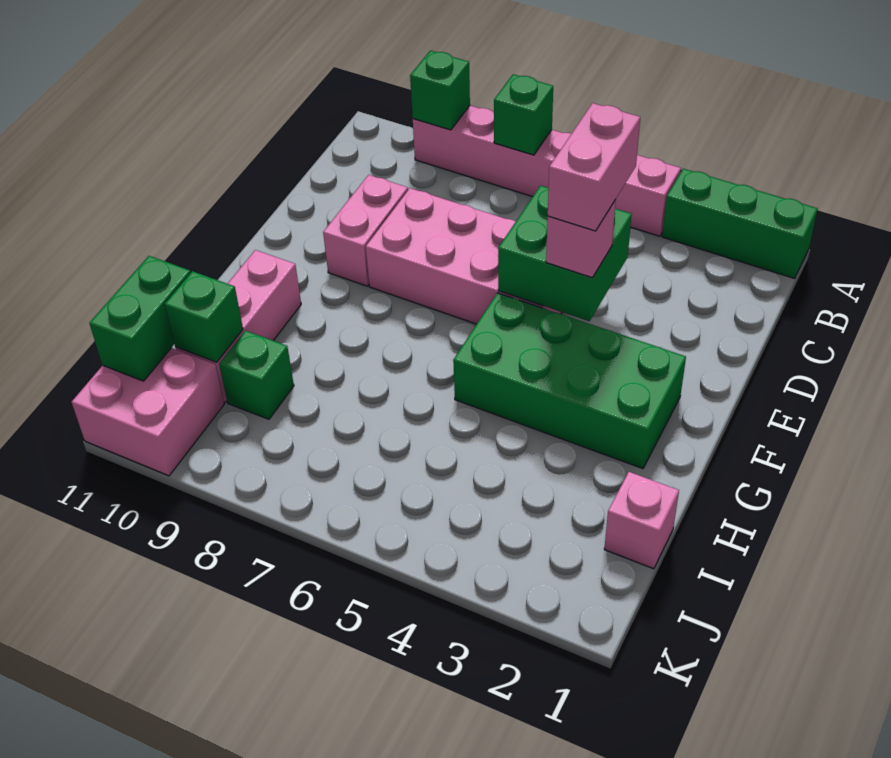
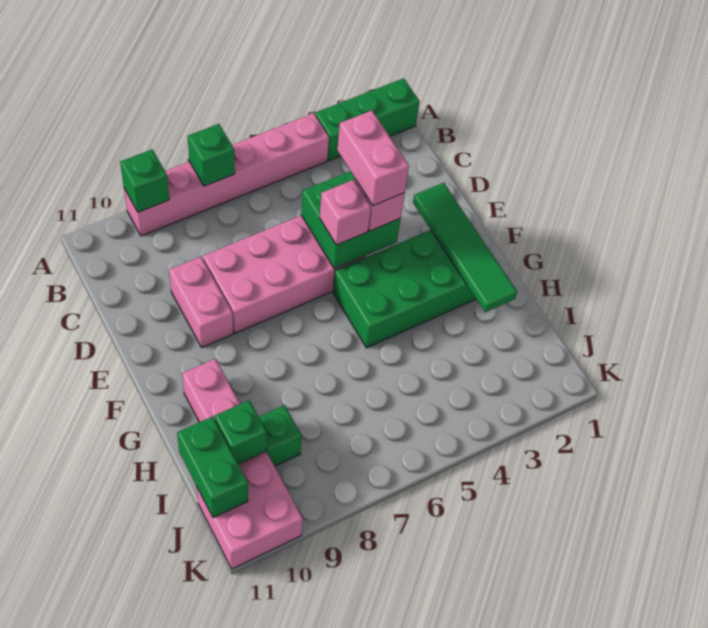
none -> green tile E2:H2 level 2
pink brick I1 level 1 -> pink brick E5 level 3

